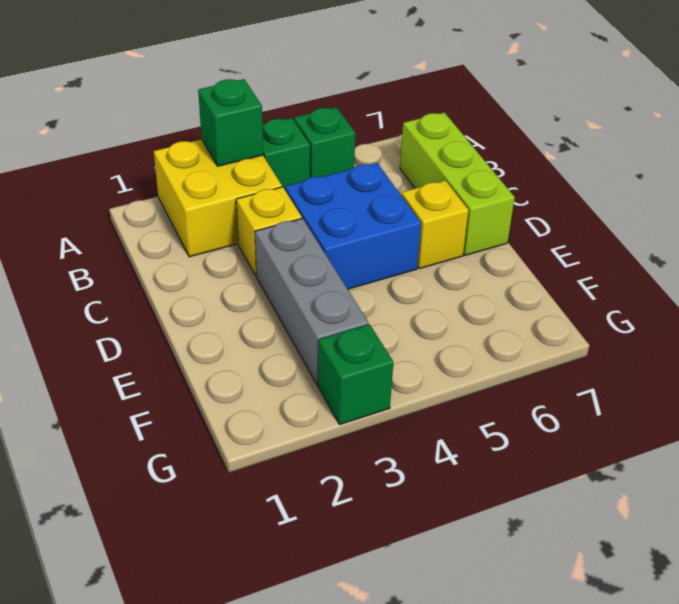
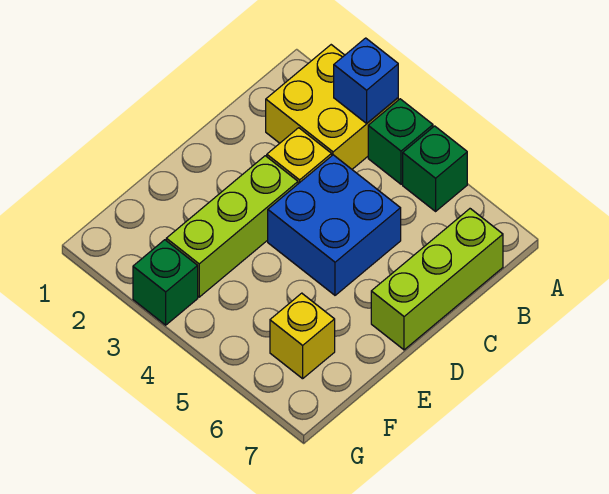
green brick A3 level 2 -> blue brick A3 level 2
grey brick D3:F3 level 1 -> lime brick D3:F3 level 1
yellow brick D6 level 1 -> yellow brick F6 level 1

